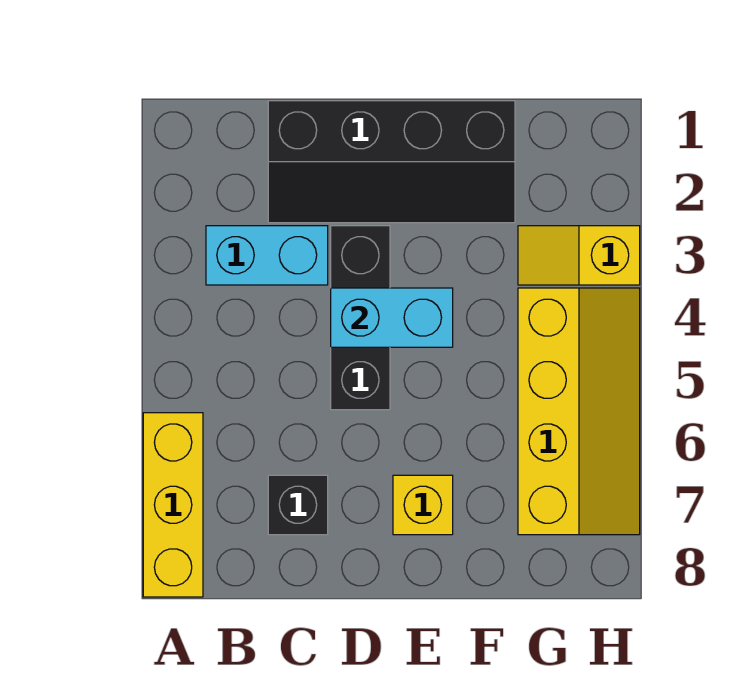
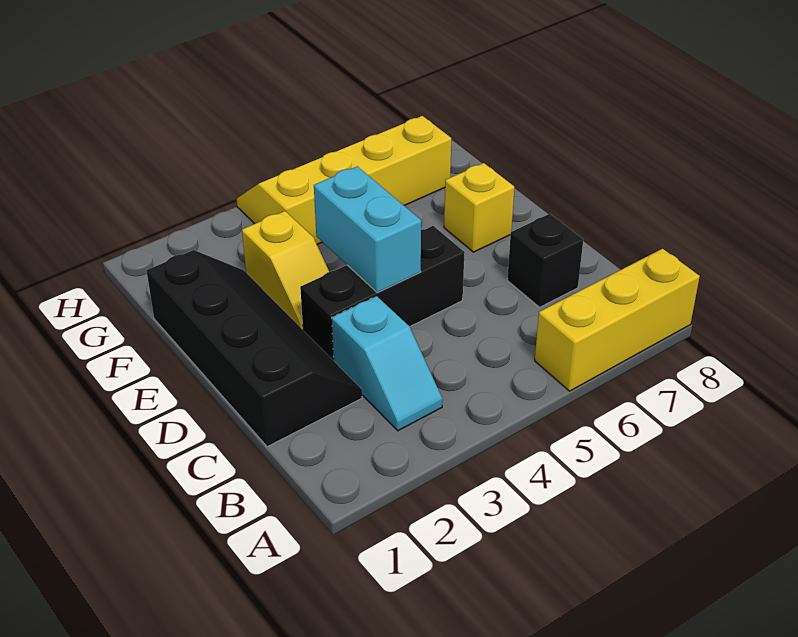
cyan brick B3:C3 level 1 -> cyan slope B3:C3 level 1 top C
yellow slope G3:H3 level 1 top H -> yellow slope E3:F3 level 1 top F

